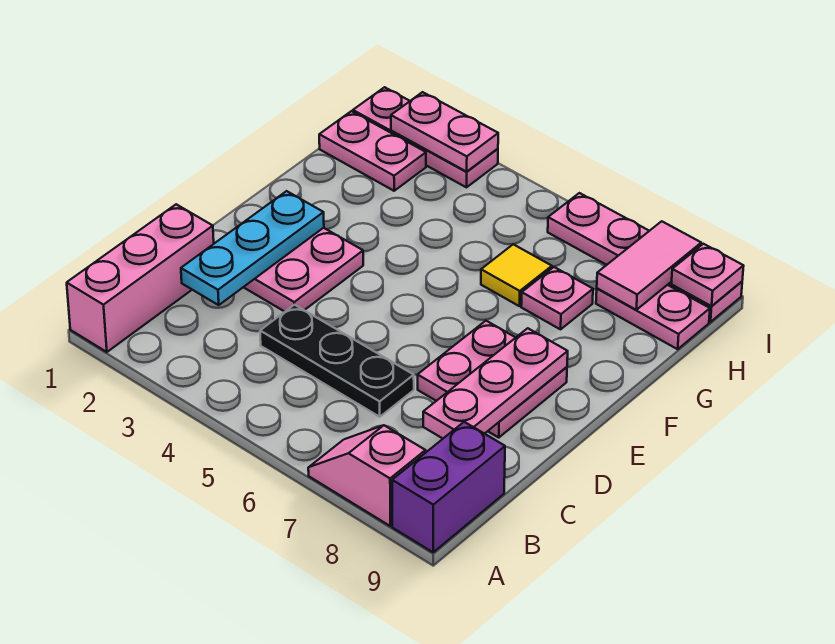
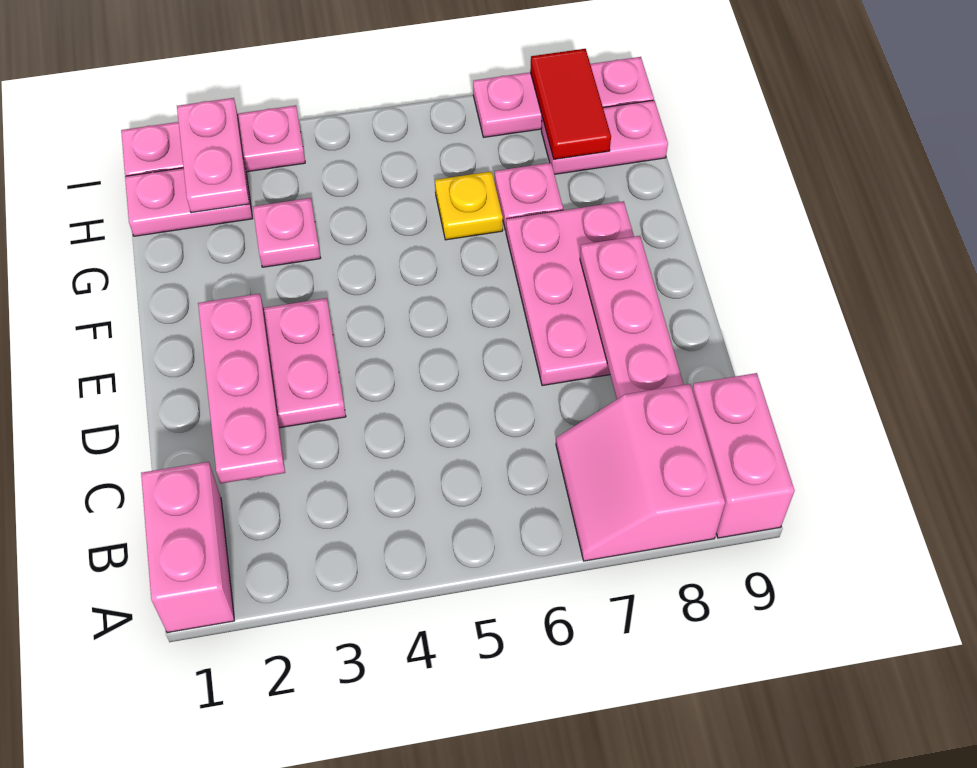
pink brick A1:C1 level 1 -> pink brick A1:B1 level 1
pink slope A7:A8 level 1 top 8 -> pink slope A7:B8 level 1 top 8
purple brick A9:B9 level 1 -> pink brick A9:B9 level 1
cyan plate C2:E2 level 2 -> pink plate C2:E2 level 2
black plate C4:C6 level 1 -> none
pink plate D7:E8 level 1 -> pink plate D7:F8 level 1
yellow tile G6 level 1 -> yellow plate G6 level 1
pink tile H8:I8 level 2 -> red tile H8:I8 level 2
pink plate I2:I3 level 2 -> pink plate H2:I2 level 2
pink plate I6:I9 level 1 -> pink plate I7:I9 level 1
pink plate I9 level 2 -> pink plate G3 level 1

